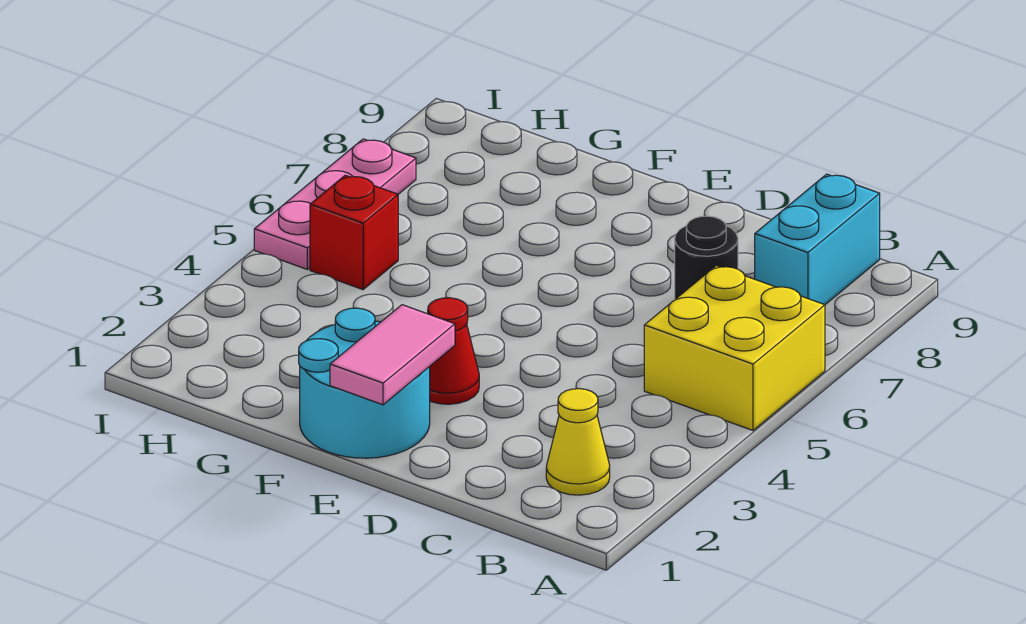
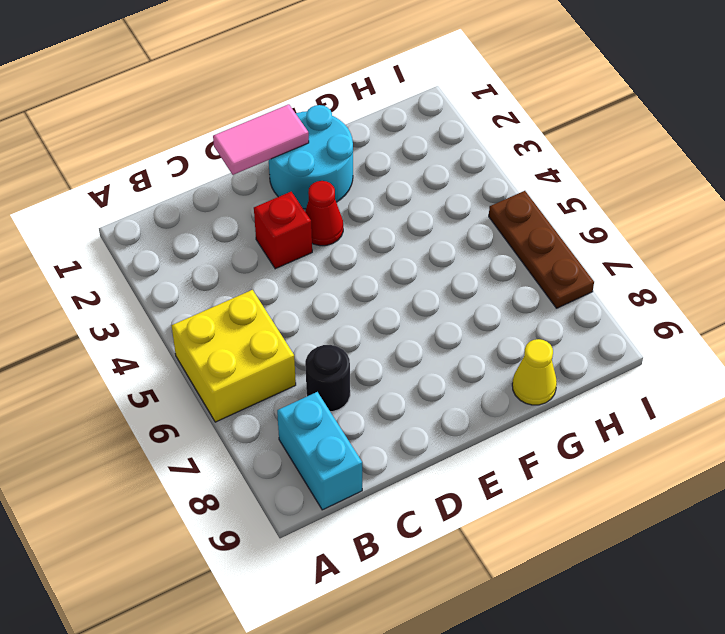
yellow cone B2 level 1 -> yellow cone G9 level 1
pink tile E1:E2 level 2 -> pink tile D1:E1 level 2
red brick H5 level 1 -> red brick D3 level 1
pink plate I5:I7 level 1 -> brown plate I5:I7 level 1

